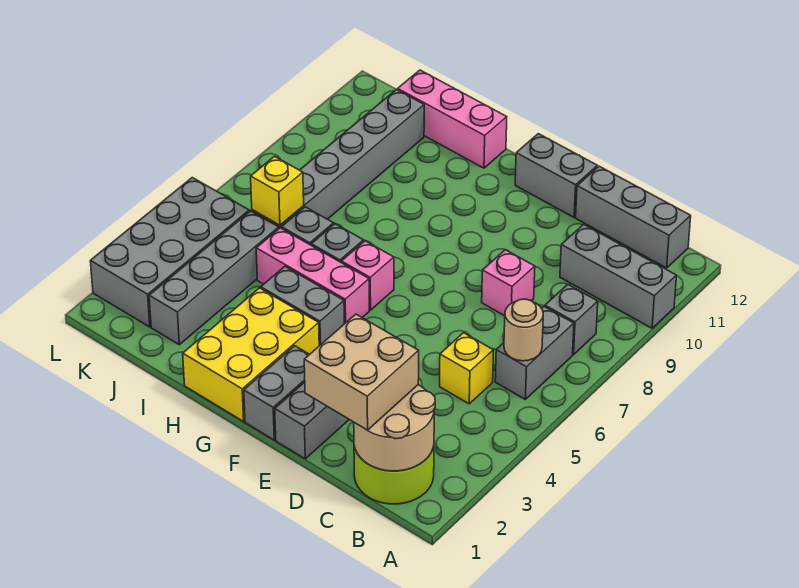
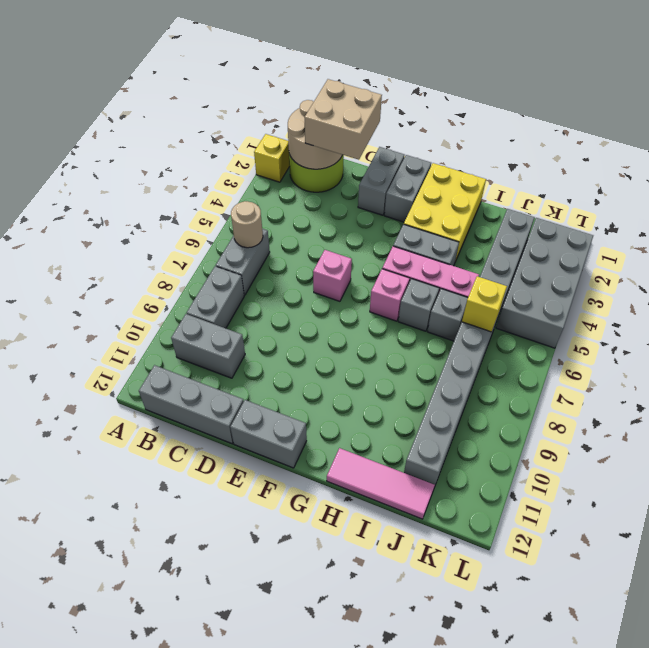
grey brick A10:C10 level 1 -> grey brick B10:C10 level 1
grey brick B8 level 1 -> grey brick B8:B9 level 1
yellow brick C5 level 1 -> yellow brick A2 level 1
pink brick D8 level 1 -> pink brick E6 level 1
pink brick H12:J12 level 1 -> pink tile H12:J12 level 1

